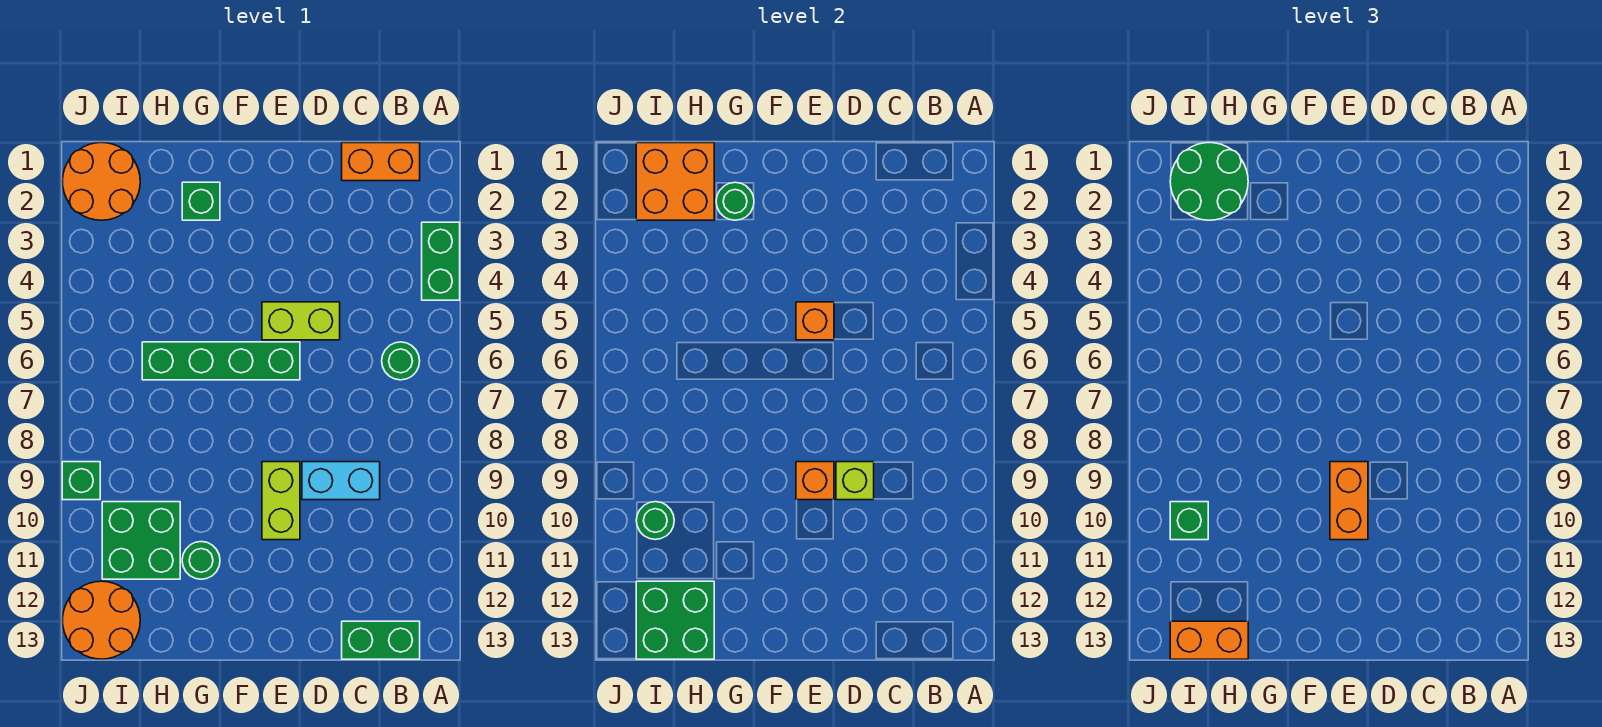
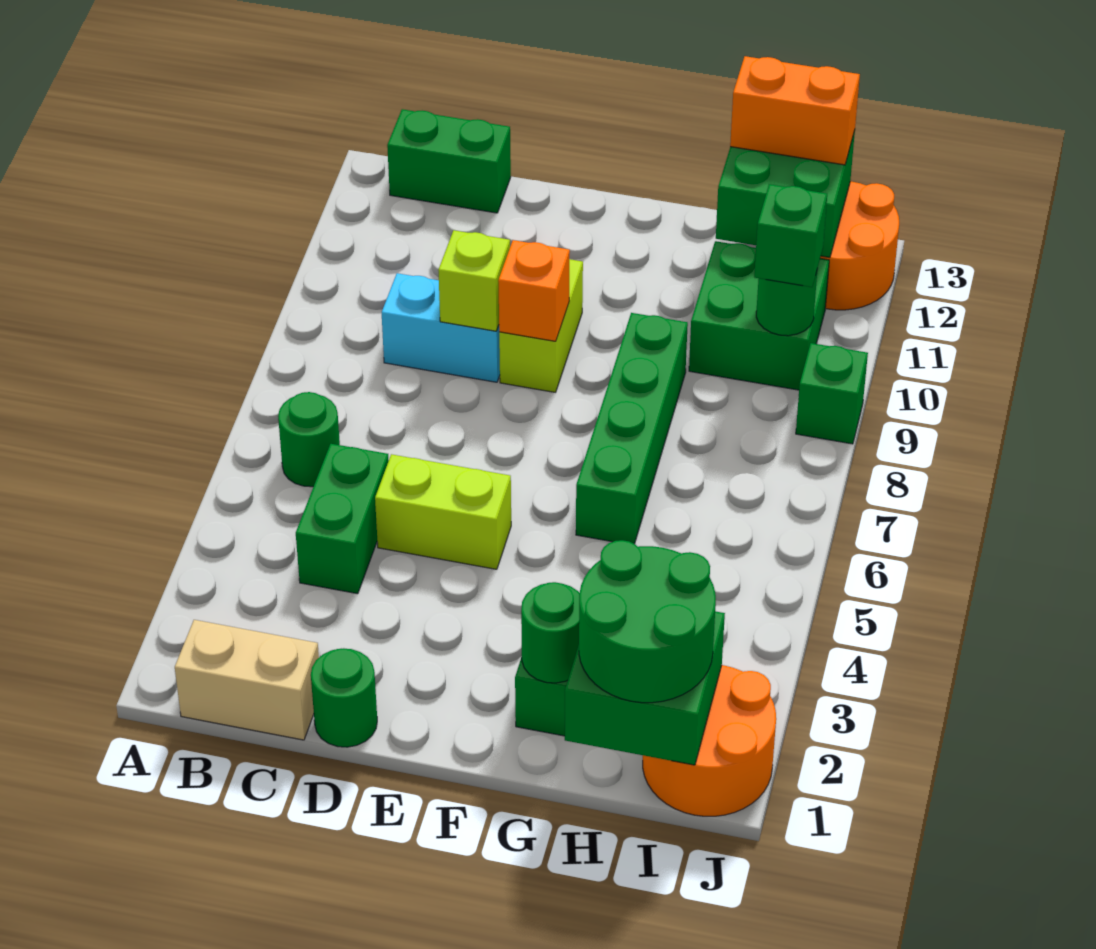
green brick A3:A4 level 1 -> green brick C4:C5 level 1
orange brick B1:C1 level 1 -> tan brick B1:C1 level 1
orange brick E5 level 2 -> none
green brick E6:H6 level 1 -> green brick G6:G9 level 1
orange brick E9:E10 level 3 -> none
green round brick G11 level 1 -> green round brick D1 level 1
orange brick H1:I2 level 2 -> green brick H1:I2 level 2

